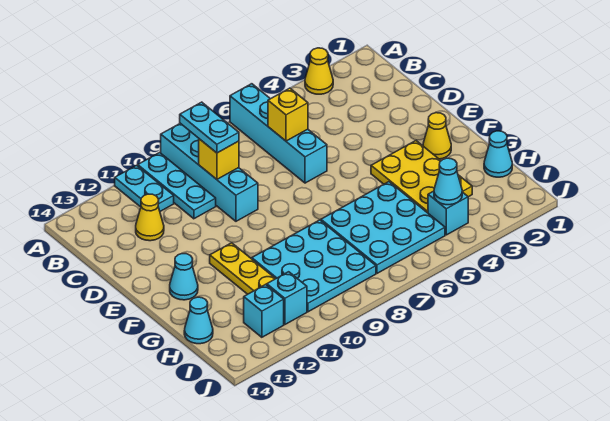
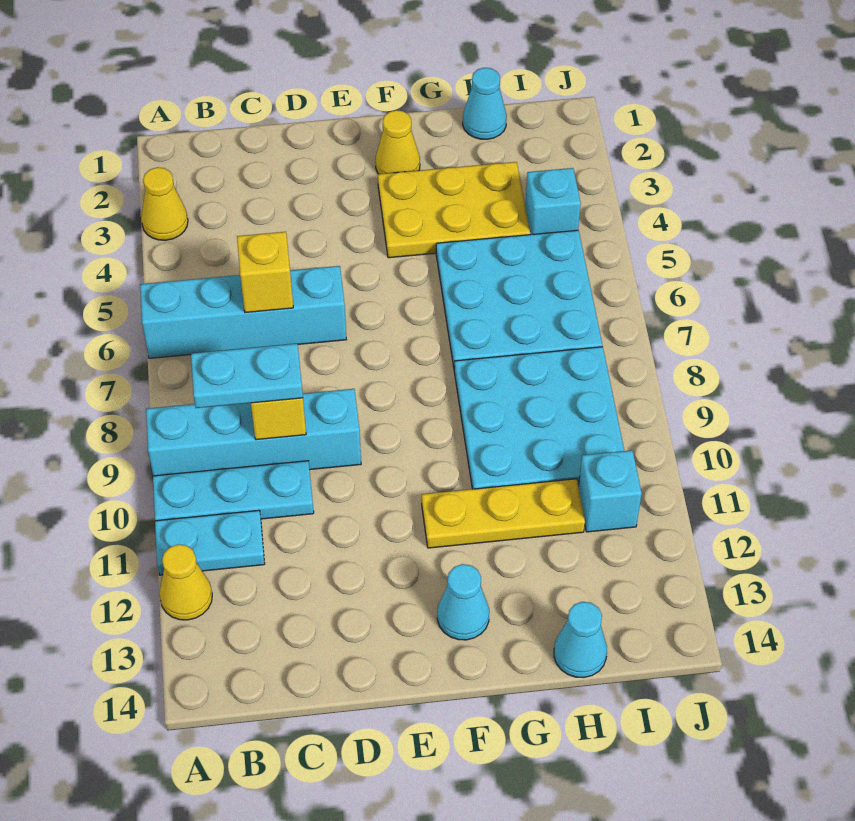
yellow cone C12 level 1 -> yellow cone A12 level 1
cyan cone I4 level 2 -> none
cyan brick I12 level 1 -> none

